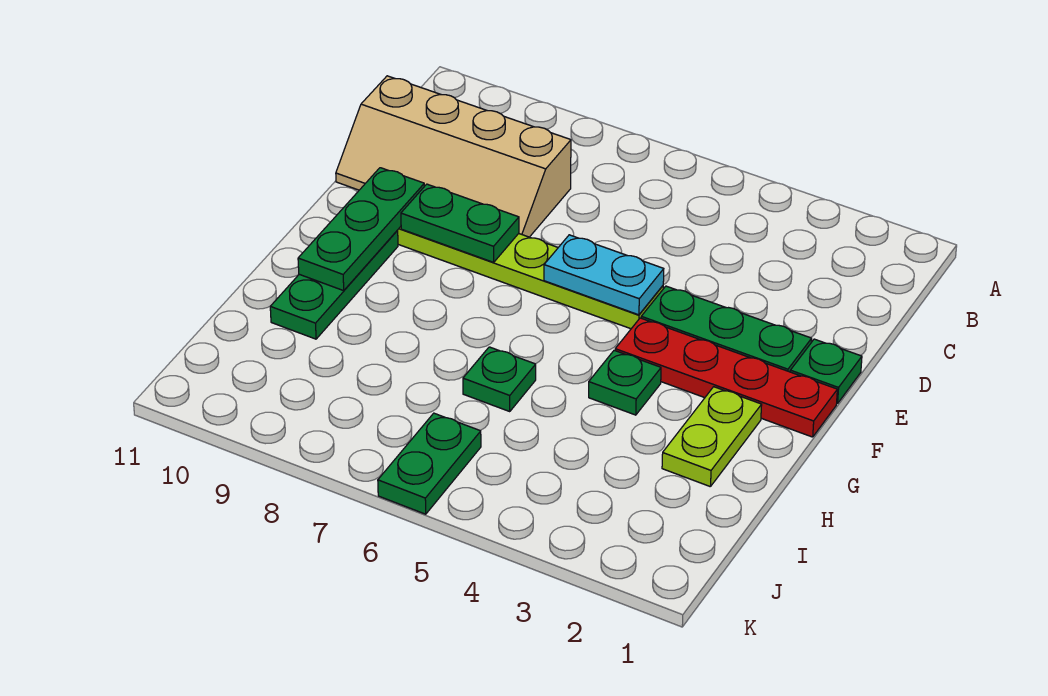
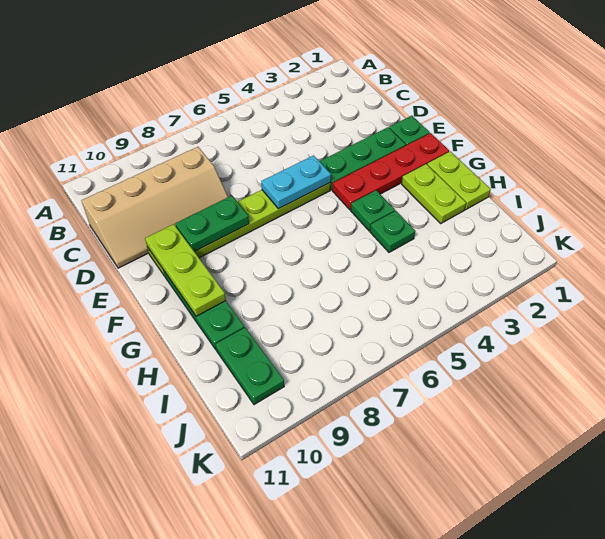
green plate E10:G10 level 2 -> lime plate E10:G10 level 2
none -> lime plate G1:H1 level 1
green plate H6 level 1 -> green plate H4 level 1
green plate J6:K6 level 1 -> green plate I10:J10 level 1

